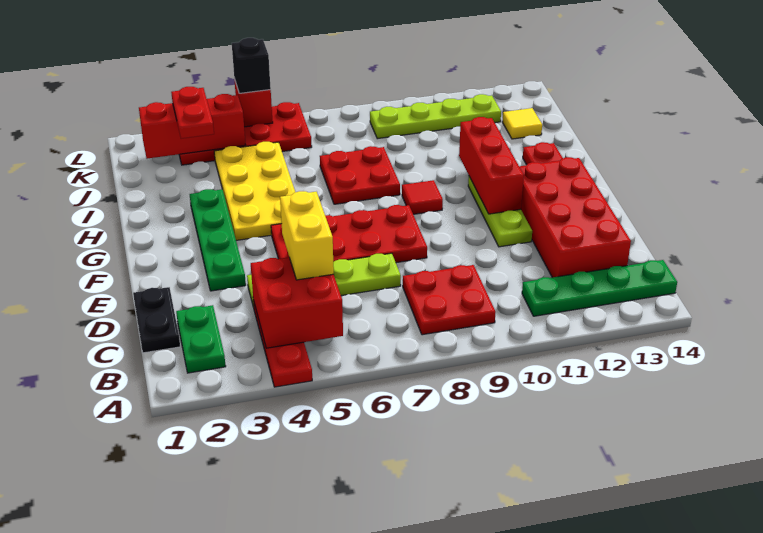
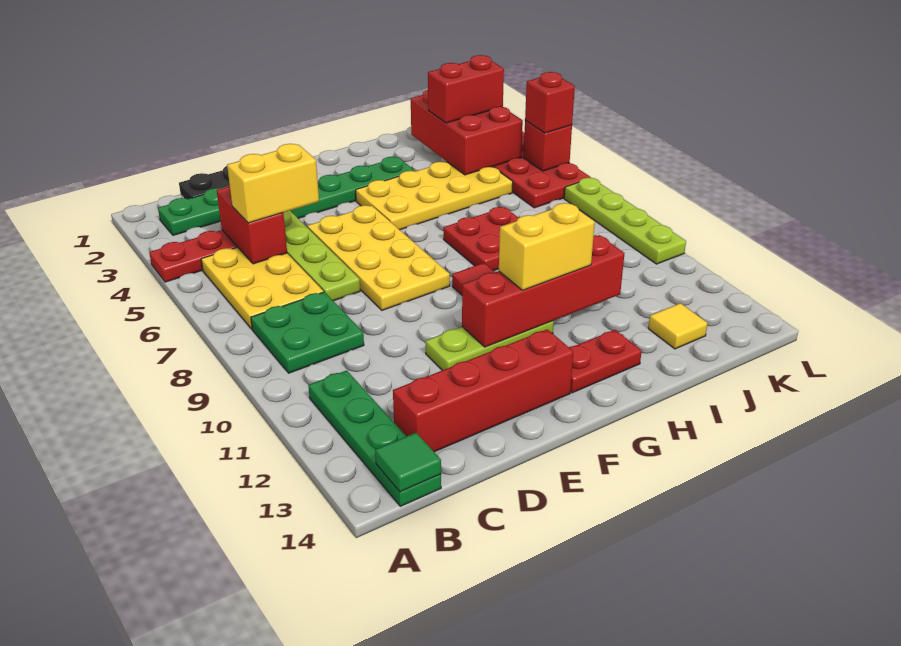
red brick B4:C5 level 2 -> red brick C4:C5 level 2
none -> yellow plate B5:C7 level 1
red plate B8:C9 level 1 -> green plate B8:C9 level 1
none -> green tile B14 level 2
red brick C12:F13 level 1 -> red brick C13:F13 level 1
red plate E5:F8 level 1 -> yellow plate E5:F8 level 1
red brick F11:H11 level 2 -> red brick F11:I11 level 2
none -> yellow brick G11:H11 level 3
red plate J3:K3 level 3 -> red brick J3:K3 level 3
red brick K2:K4 level 2 -> red brick J2:K4 level 2
lime plate K9:K12 level 1 -> lime plate L7:L10 level 1
black brick L5 level 3 -> red brick L5 level 3

